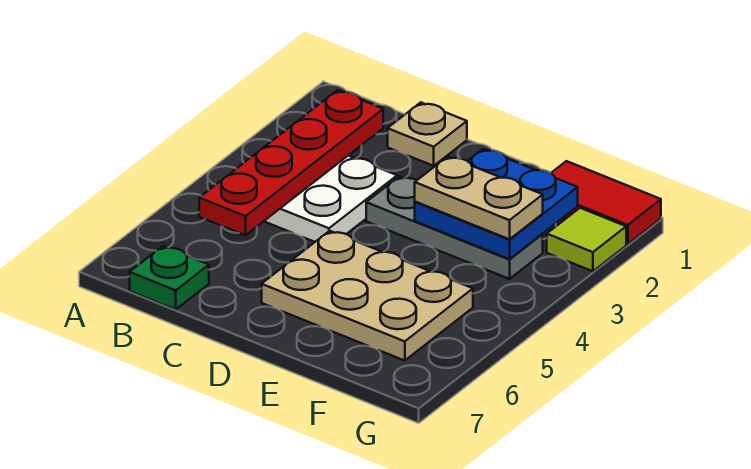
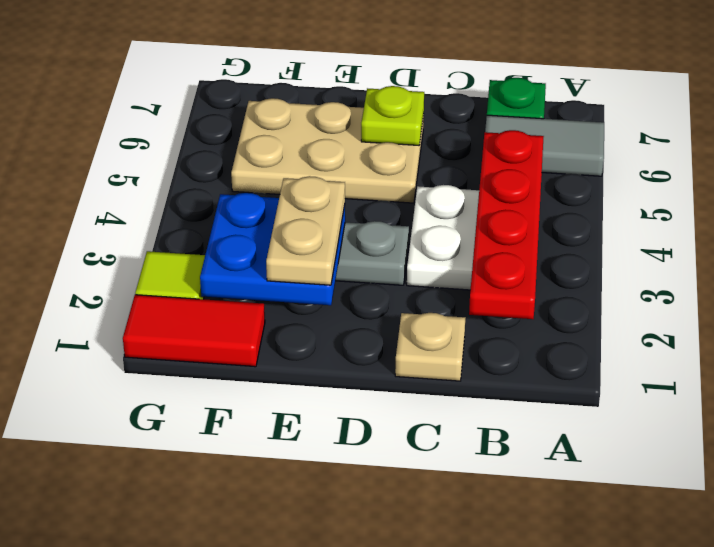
none -> grey tile A6:B6 level 1
none -> lime plate D6 level 2
tan plate E3:F3 level 3 -> tan plate E2:E3 level 3

